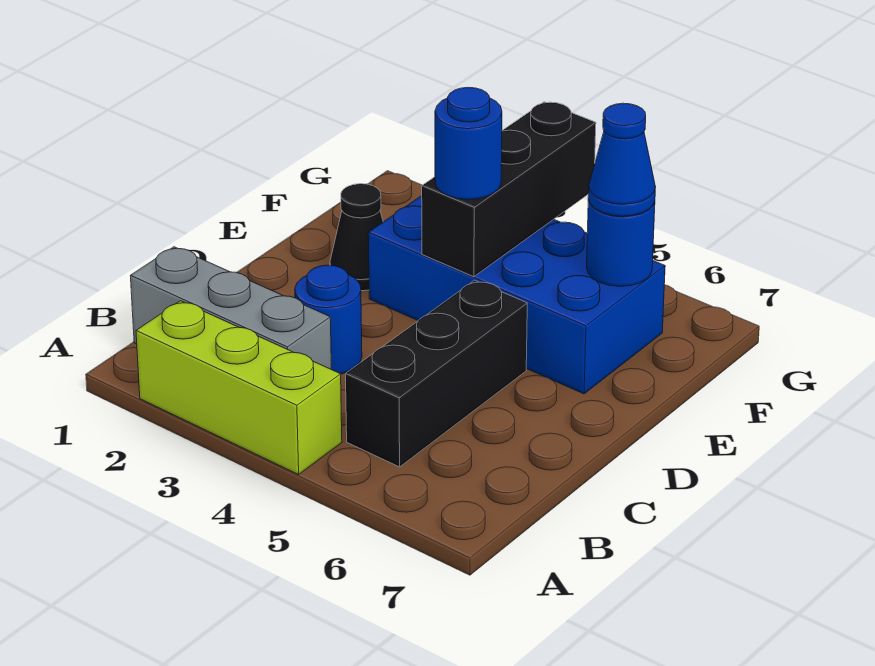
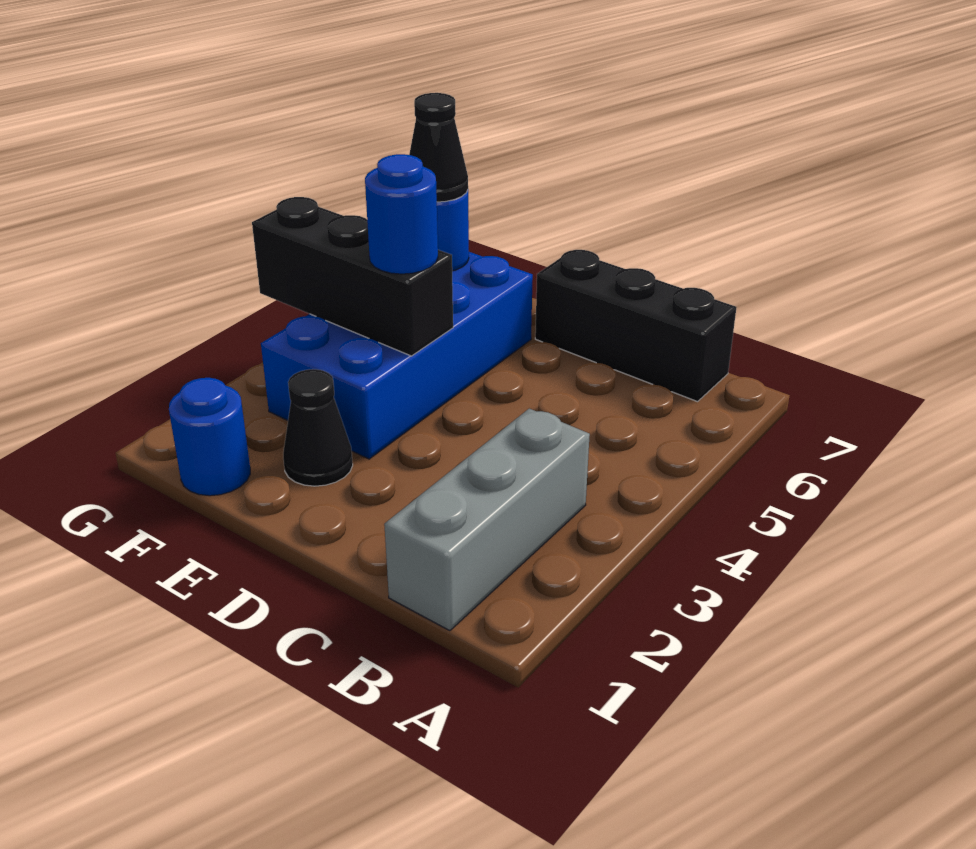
lime brick A2:A4 level 1 -> none
black brick B5:D5 level 1 -> black brick B7:D7 level 1
blue round brick C3 level 1 -> blue round brick F1 level 1
blue cone F6 level 3 -> black cone F6 level 3

